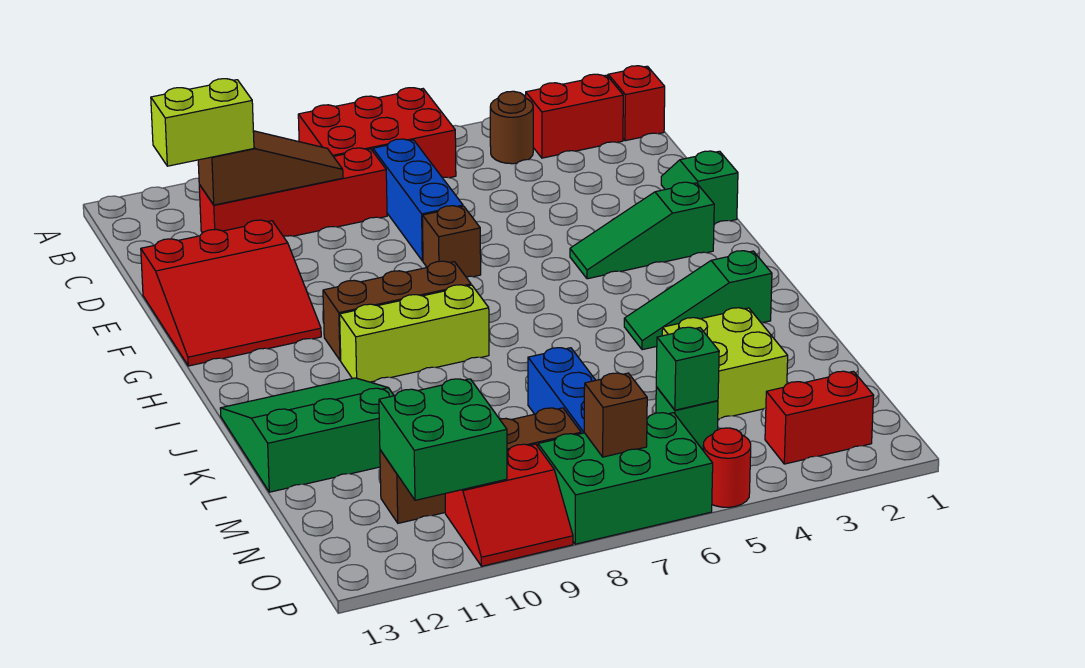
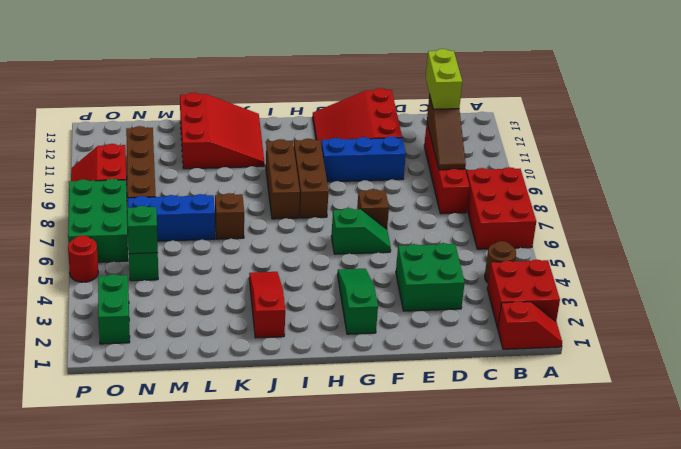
red brick B2:B3 level 1 -> red brick A2:B3 level 1
blue brick C7:E7 level 1 -> blue brick E10:G10 level 1
green slope E1:F1 level 1 top F -> green slope F6:G6 level 1 top G
lime brick I8:I10 level 1 -> brown brick I8:I10 level 1
green slope J2:J4 level 1 top 2 -> red slope J2:J4 level 1 top 2
green slope J11:L13 level 1 top L -> red slope J11:L13 level 1 top L
lime brick L3:M4 level 1 -> none
green brick N10:O11 level 2 -> green brick D3:E4 level 1
red brick O2:O3 level 1 -> green brick O2:O3 level 1
brown brick O7 level 2 -> brown brick K7 level 1

